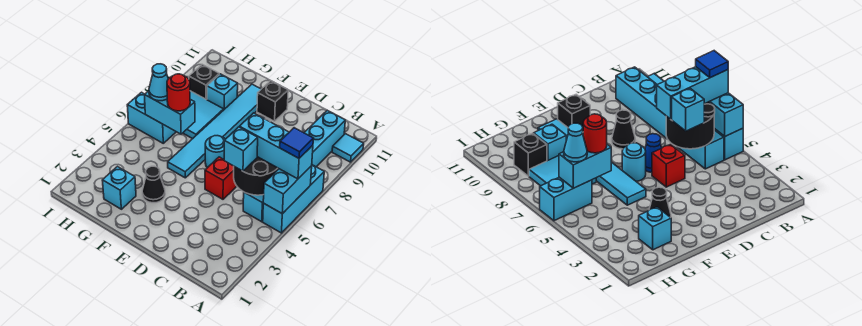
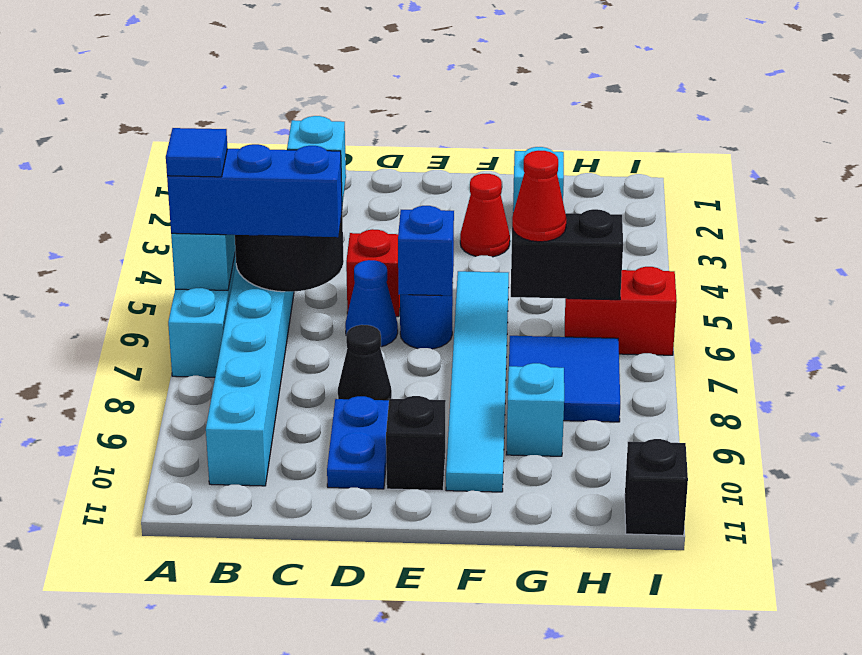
cyan brick A6:C6 level 3 -> blue brick A6:C6 level 3
cyan tile A10 level 1 -> none
none -> blue plate D9:D10 level 1
cyan round brick E6 level 1 -> blue round brick E6 level 1
none -> blue brick E6 level 2
black cone F3 level 1 -> red cone F3 level 1
cyan brick G6:H6 level 2 -> black brick G6:H6 level 2
red round brick G6 level 3 -> red cone G6 level 3
cyan tile G7:H8 level 1 -> blue tile G7:H8 level 1
cyan brick H6:I6 level 1 -> red brick H6:I6 level 1
cyan cone H6 level 3 -> none
black brick H9 level 1 -> black brick I11 level 1

